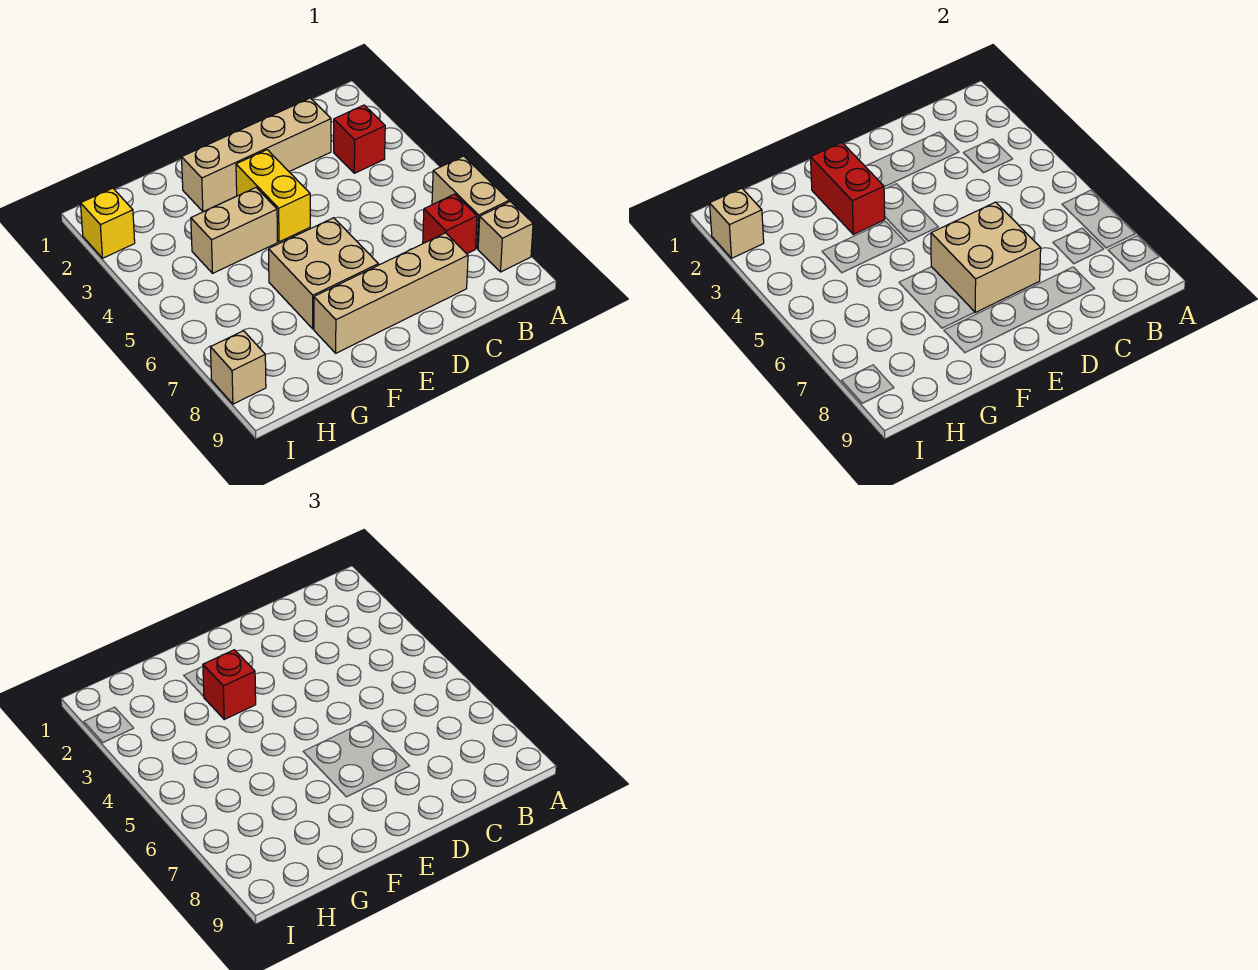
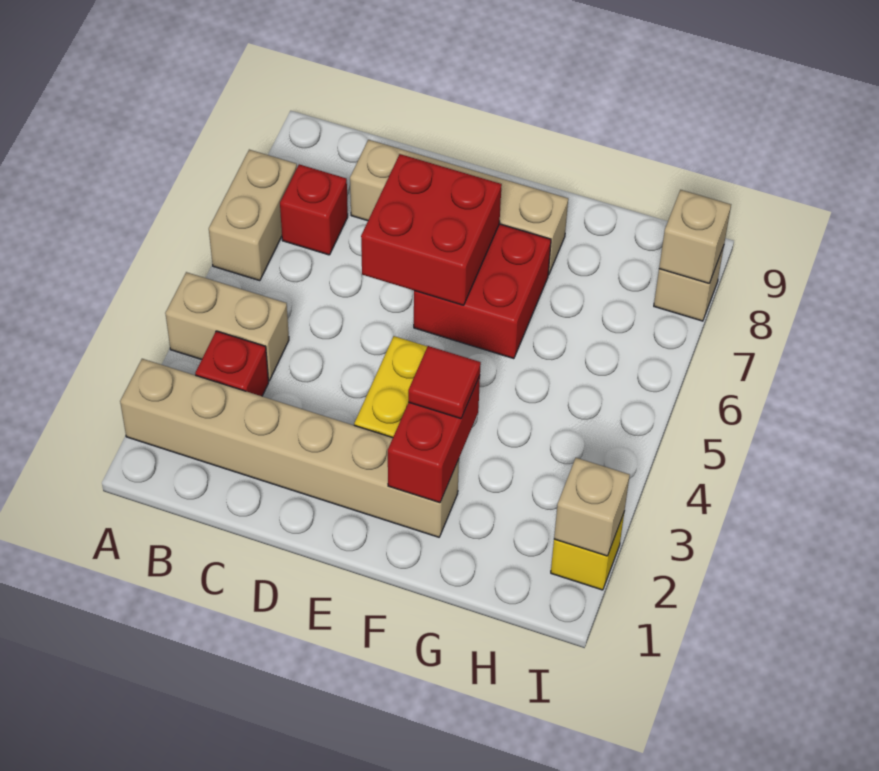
tan brick A8 level 1 -> tan brick I8 level 2
tan brick C2:F2 level 1 -> tan brick A2:F2 level 1
tan brick D6:E7 level 2 -> red brick D6:E7 level 2
tan brick E6:F7 level 1 -> red brick E6:F7 level 1
red brick F3 level 3 -> red tile F3 level 3
tan brick F4:G4 level 1 -> tan brick A4:B4 level 1

